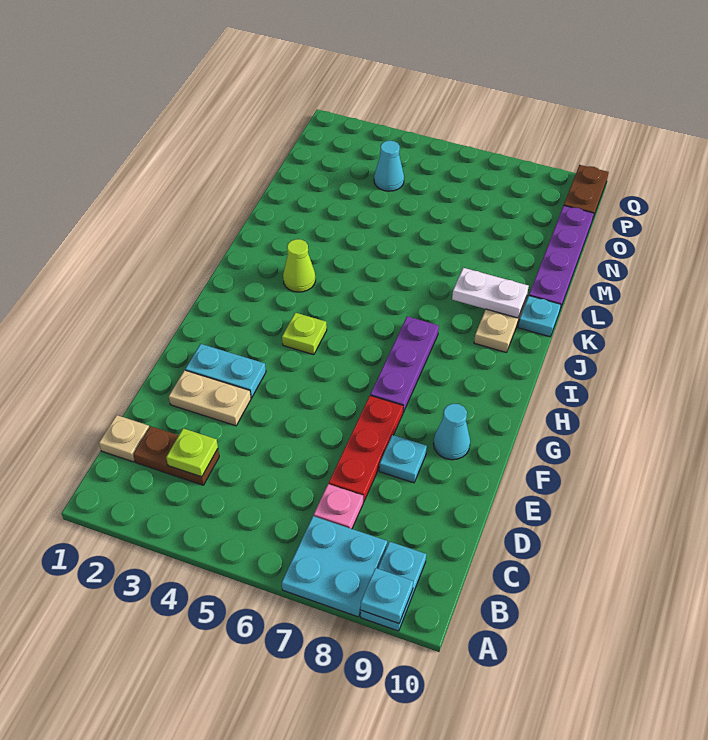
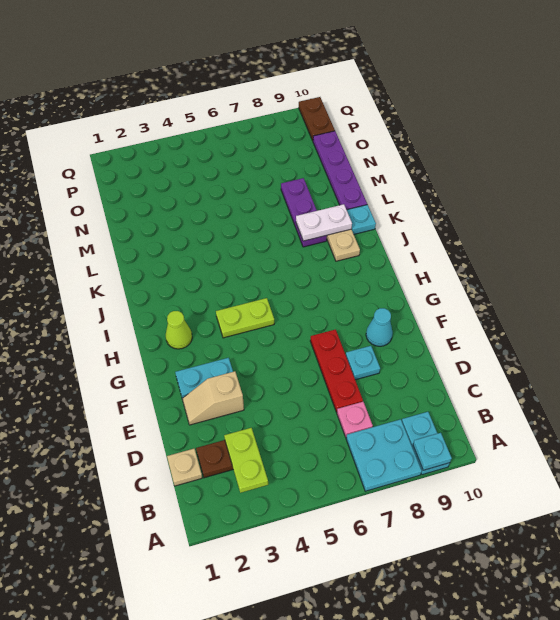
lime plate C3 level 2 -> lime plate B3:C3 level 2
tan plate E2:E3 level 1 -> tan slope E2:E3 level 1 top 3
purple plate G7:I7 level 1 -> purple plate K8:M8 level 1
lime plate H4 level 1 -> lime plate H4:H5 level 1
lime cone J3 level 1 -> lime cone H2 level 1
cyan cone O4 level 1 -> none

